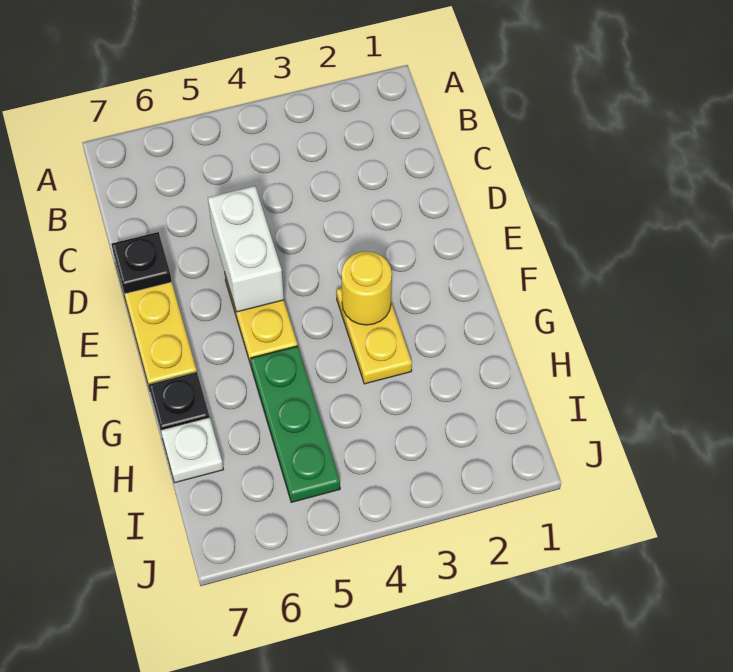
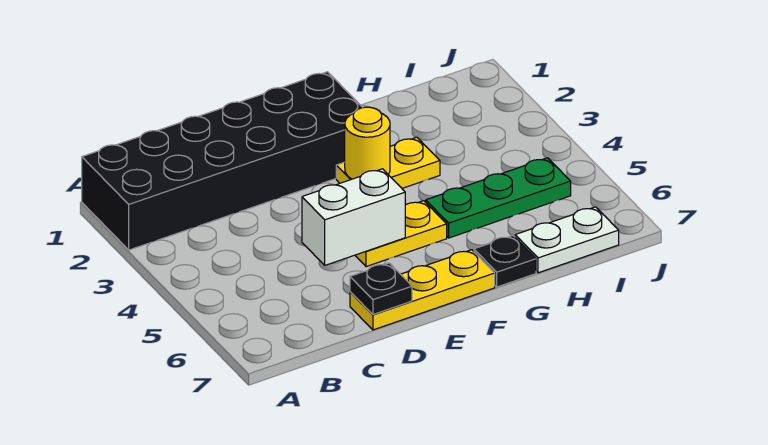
none -> black brick A1:F2 level 1
white plate H7 level 1 -> white plate H7:I7 level 1

